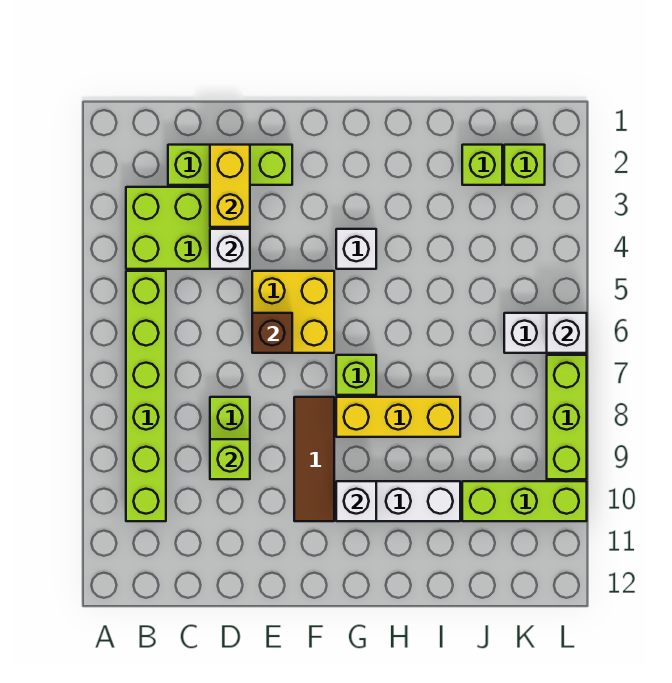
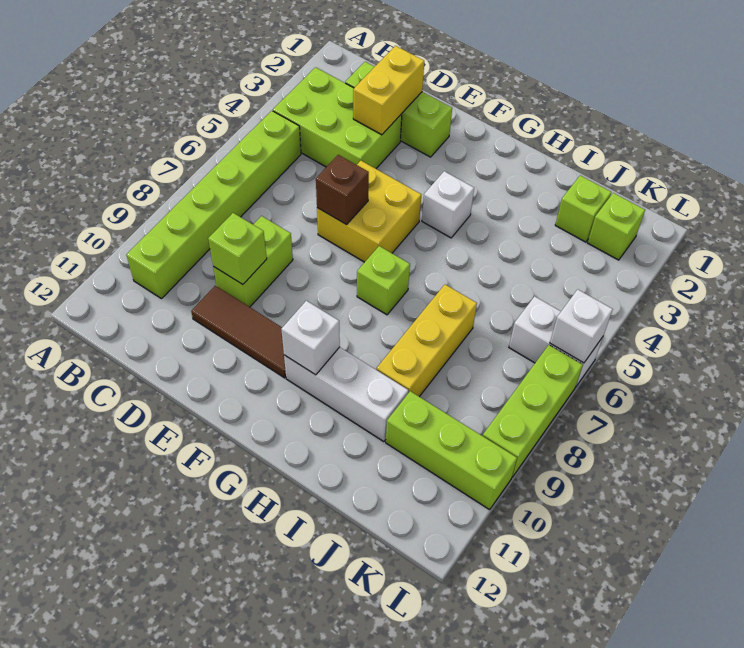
white brick D4 level 2 -> none
brown tile F8:F10 level 1 -> brown tile D10:F10 level 1
yellow brick G8:I8 level 1 -> yellow brick I7:I9 level 1

